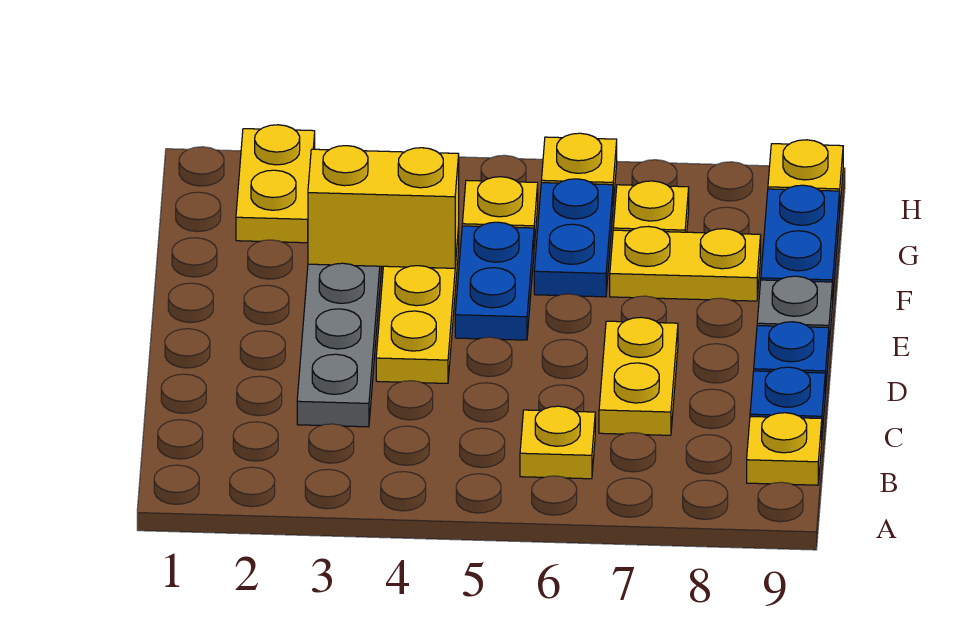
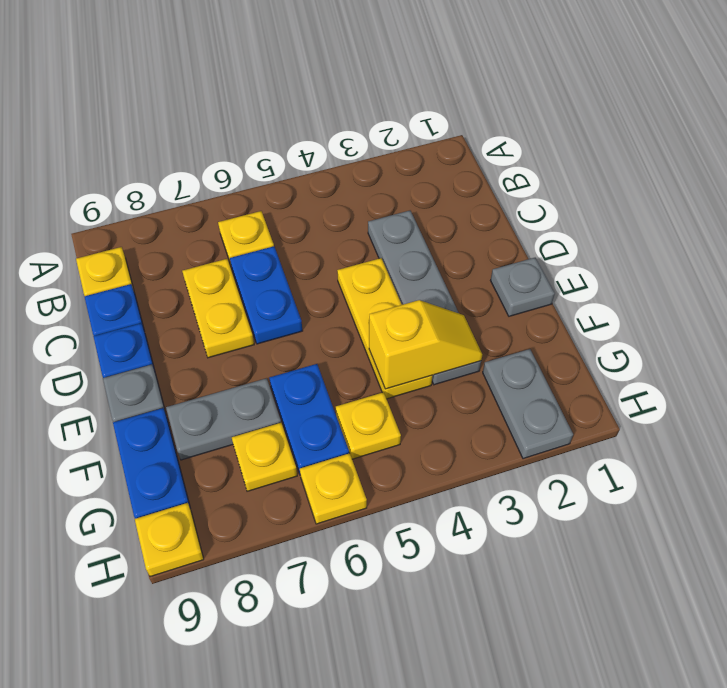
none -> grey plate E1 level 1
blue plate E5:F5 level 1 -> blue plate C6:D6 level 1
yellow brick F3:F4 level 2 -> yellow slope F3:F4 level 2 top 4
yellow plate F7:F8 level 1 -> grey plate F7:F8 level 1
yellow plate G2:H2 level 1 -> grey plate G2:H2 level 1

